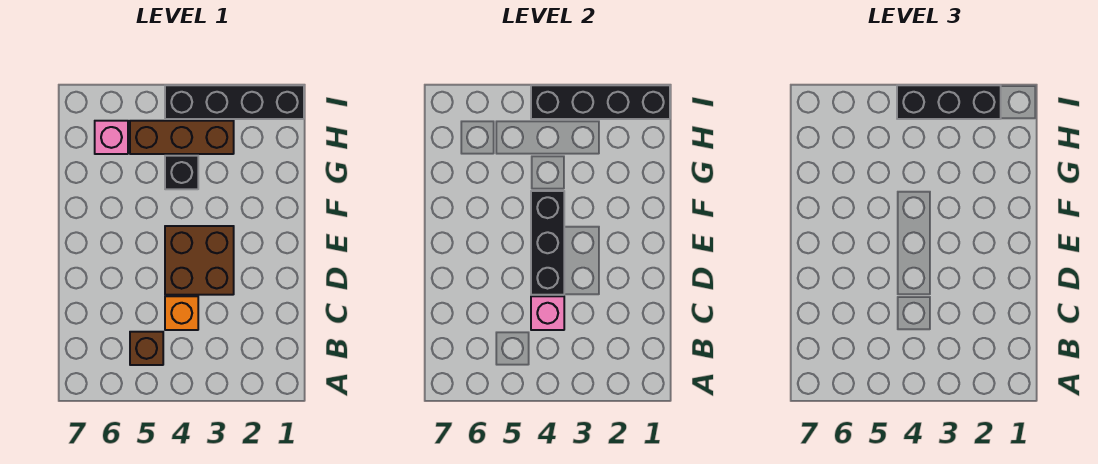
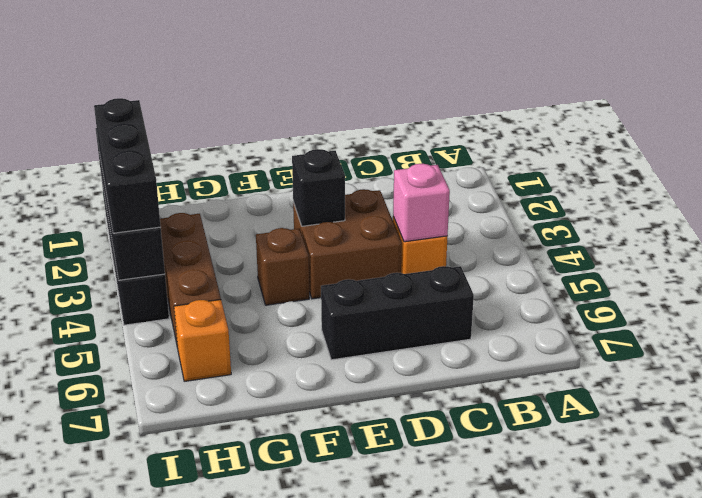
brown brick B5 level 1 -> brown brick F4 level 1
black brick D4:F4 level 2 -> black brick C6:E6 level 1
black brick G4 level 1 -> black brick E3 level 2
pink brick H6 level 1 -> orange brick H6 level 1

